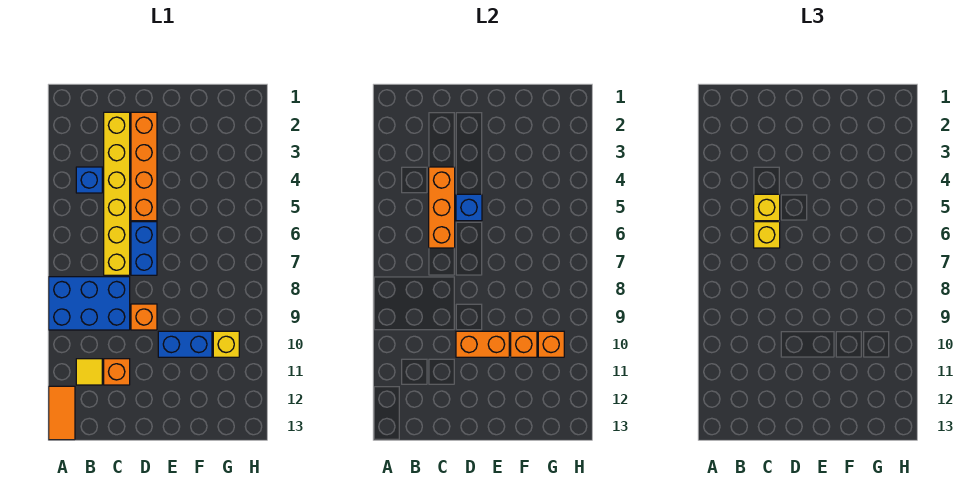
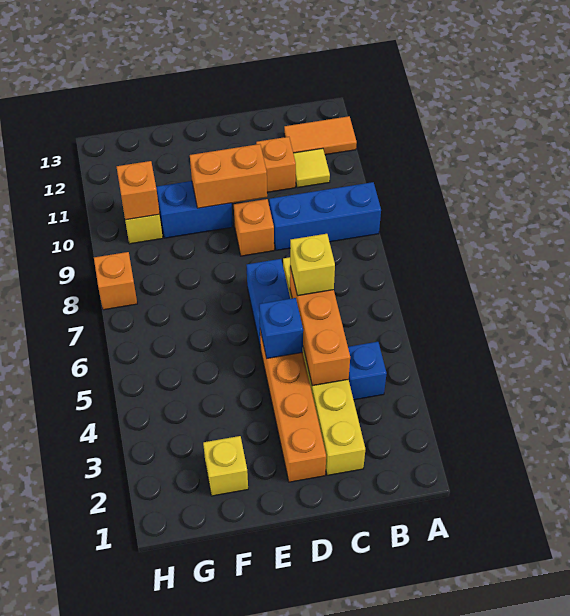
blue brick A8:C9 level 1 -> blue brick A9:C9 level 1
orange tile A12:A13 level 1 -> orange tile A12:B12 level 1
yellow brick C5 level 3 -> yellow brick F2 level 1
orange brick F10 level 2 -> orange brick H8 level 1

